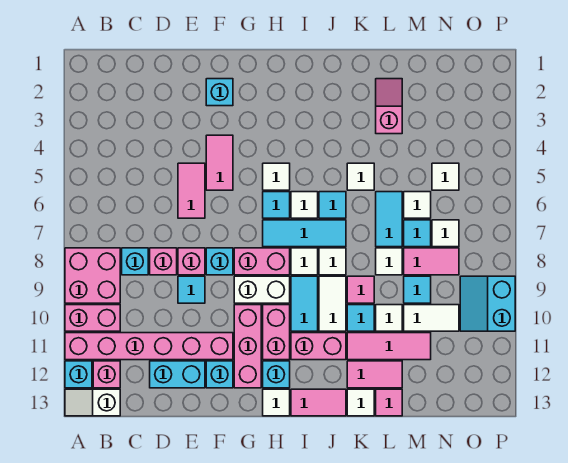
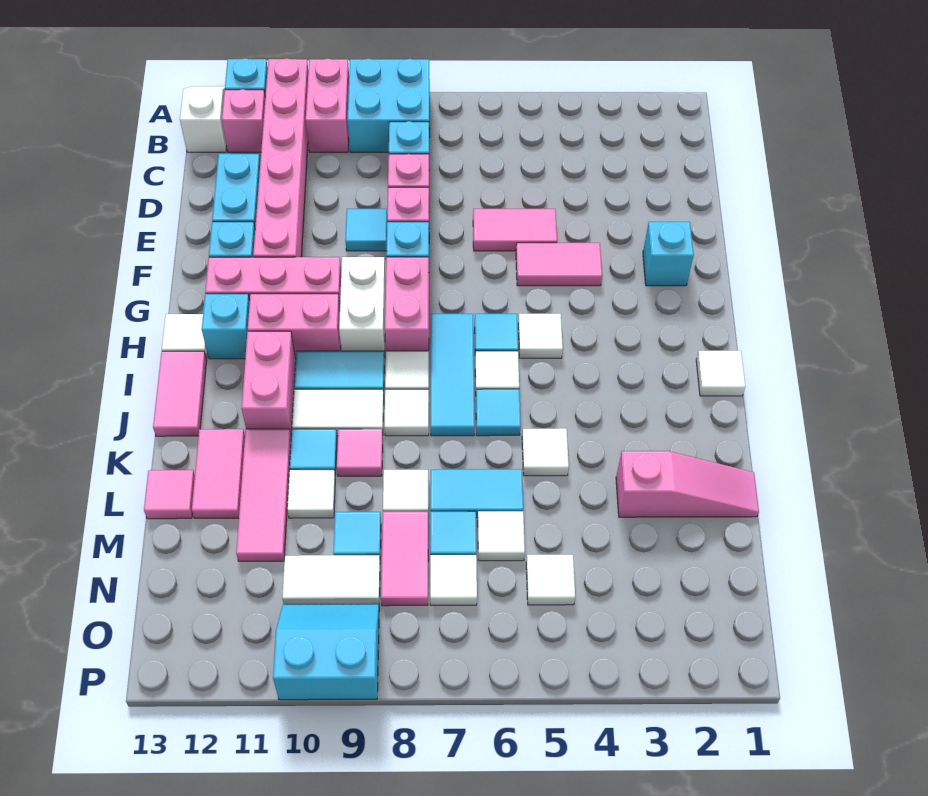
pink brick A8:B9 level 1 -> cyan brick A8:B9 level 1
white tile K13 level 1 -> white tile I1 level 1
pink slope L2:L3 level 1 top 3 -> pink slope L1:L3 level 1 top 3
white tile M10:N10 level 1 -> white tile N9:N10 level 1

